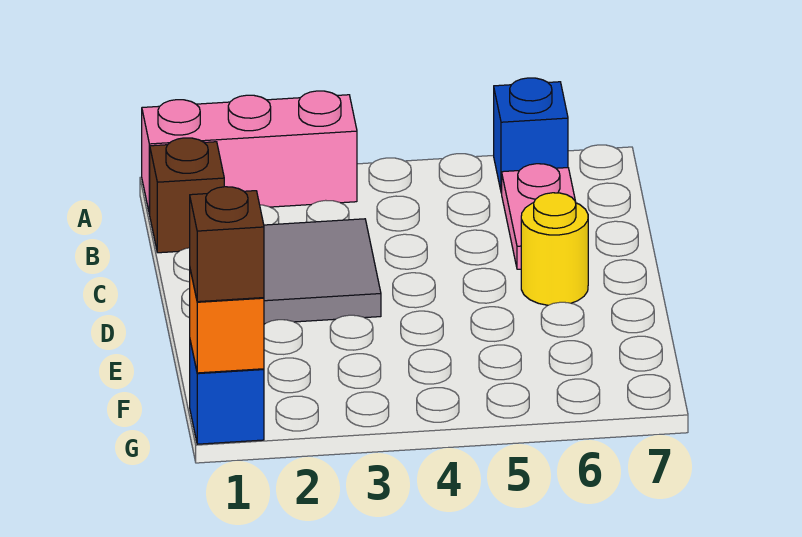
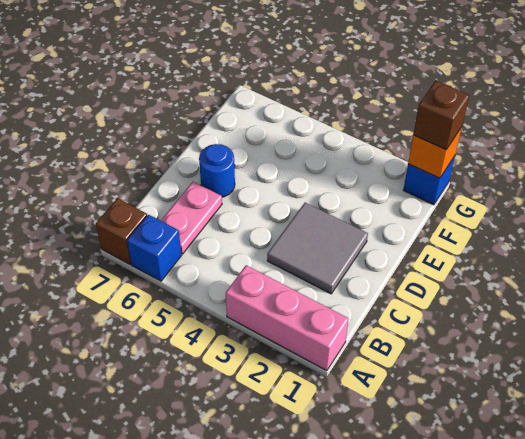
brown brick B1 level 1 -> brown brick A7 level 1
yellow round brick D6 level 1 -> blue round brick D6 level 1

